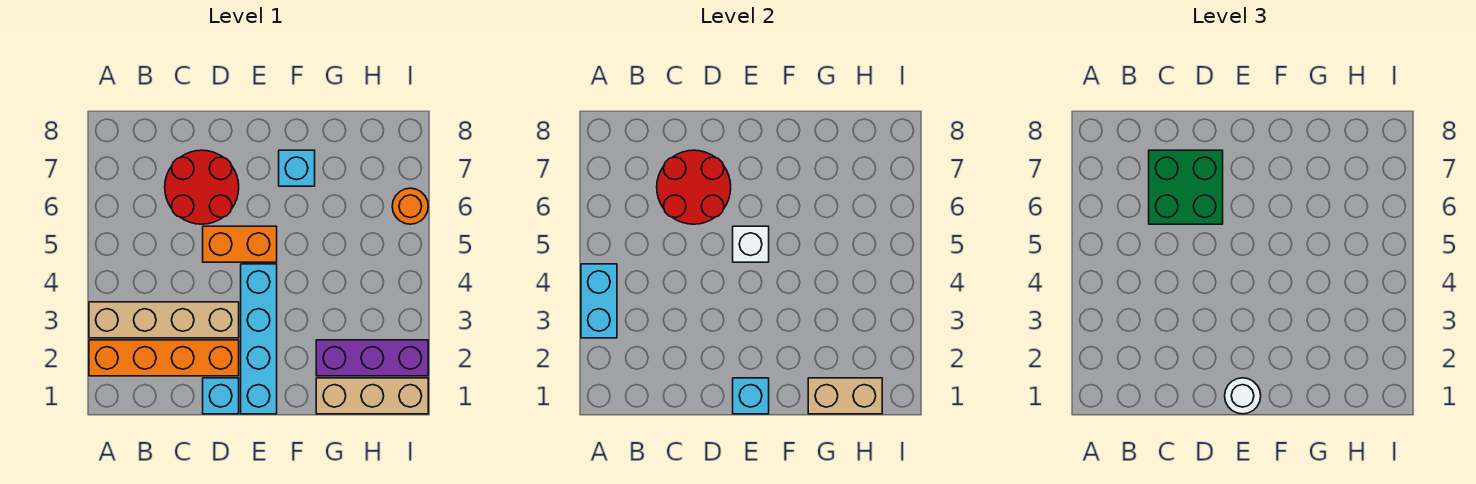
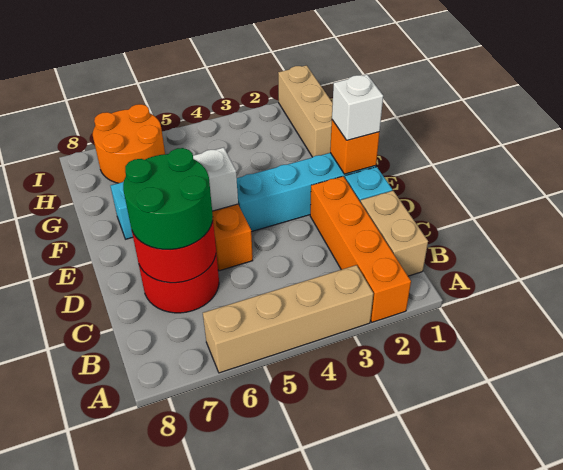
tan brick A3:D3 level 1 -> tan brick A3:A6 level 1
cyan brick A3:A4 level 2 -> none
green brick C6:D7 level 3 -> green round brick C6:D7 level 3
cyan brick E1 level 2 -> orange brick E1 level 2
white round brick E1 level 3 -> white brick E1 level 3
tan brick G1:H1 level 2 -> tan brick B1:C1 level 1
purple brick G2:I2 level 1 -> none
orange round brick I6 level 1 -> orange round brick H6:I7 level 1

